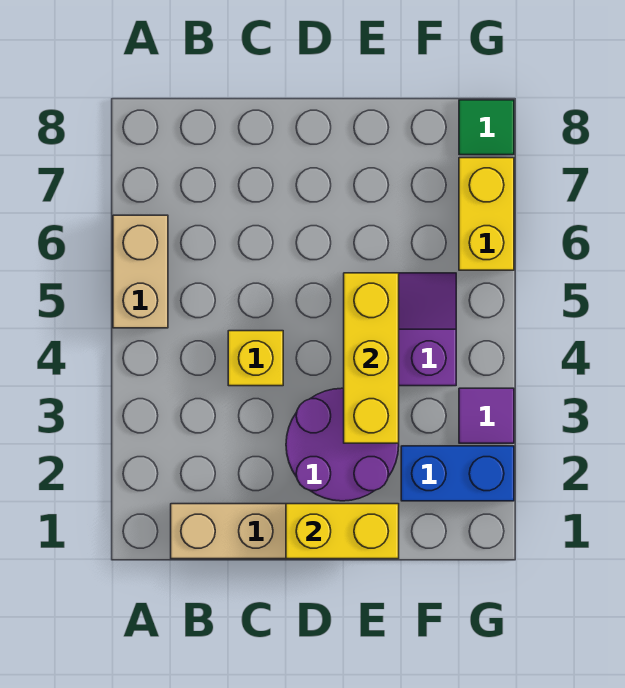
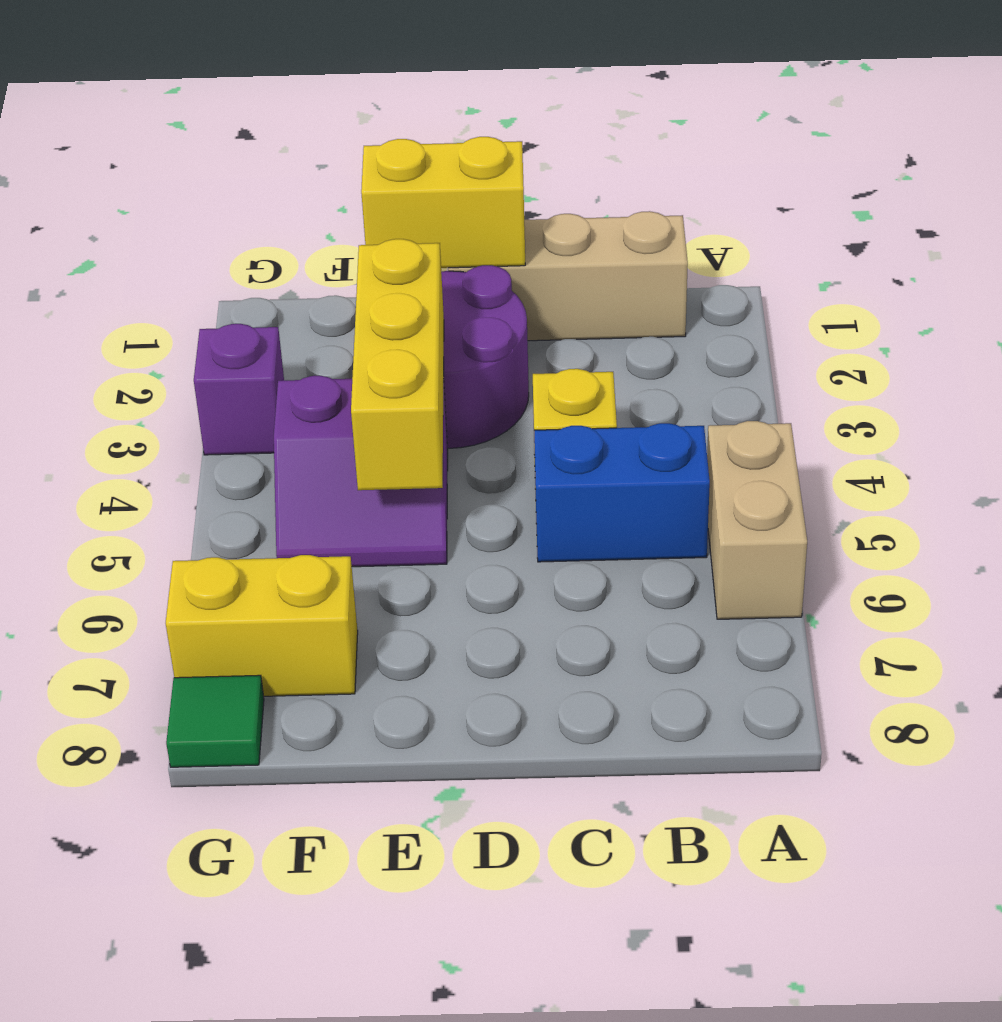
blue brick F2:G2 level 1 -> blue brick B5:C5 level 1
purple tile G3 level 1 -> purple brick G3 level 1
yellow brick G6:G7 level 1 -> yellow brick F7:G7 level 1

